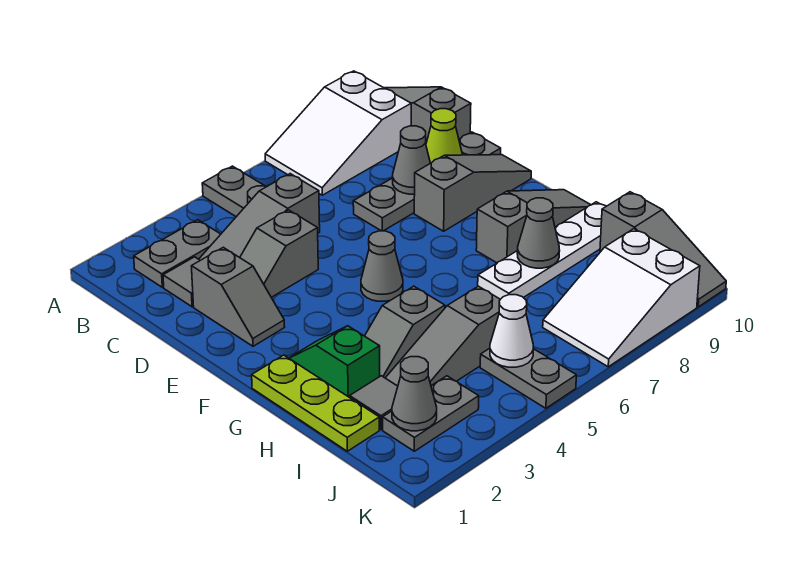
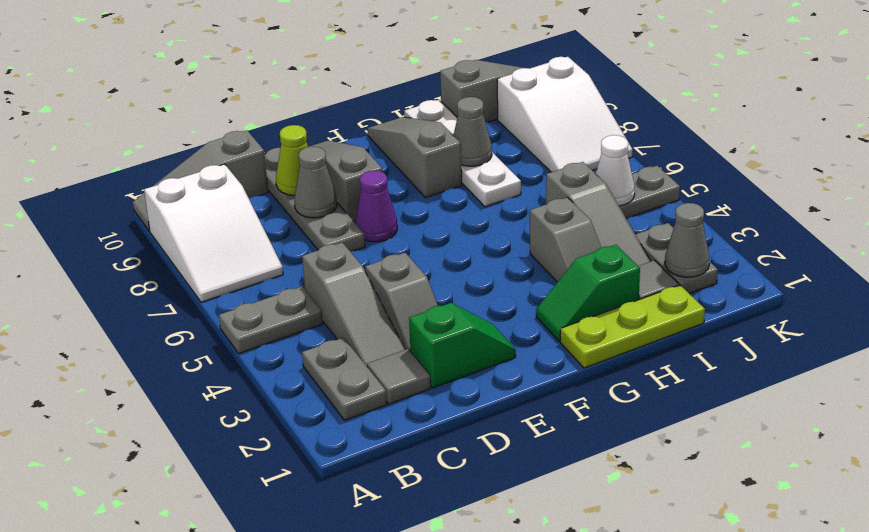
grey slope D2:E2 level 1 top D -> green slope D2:E2 level 1 top D
none -> purple cone E7 level 1
grey cone F5 level 1 -> none

